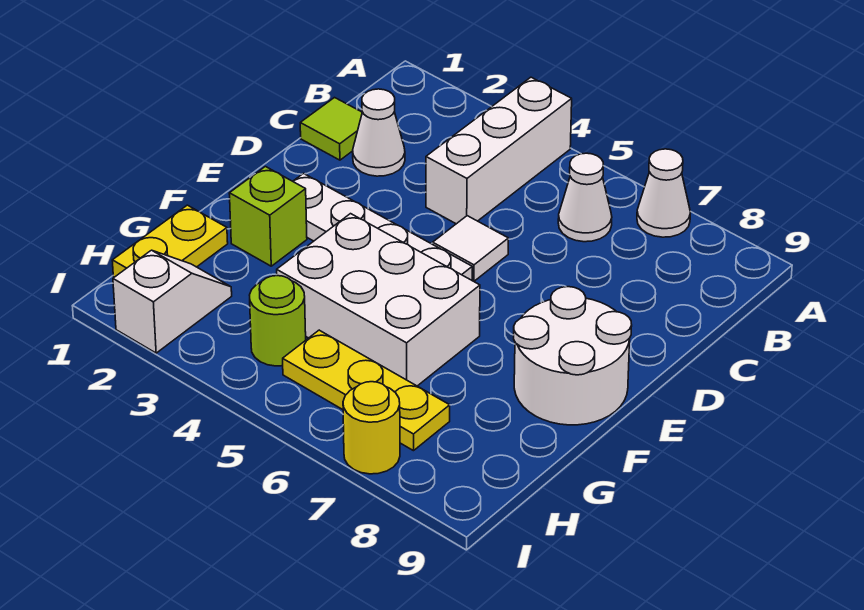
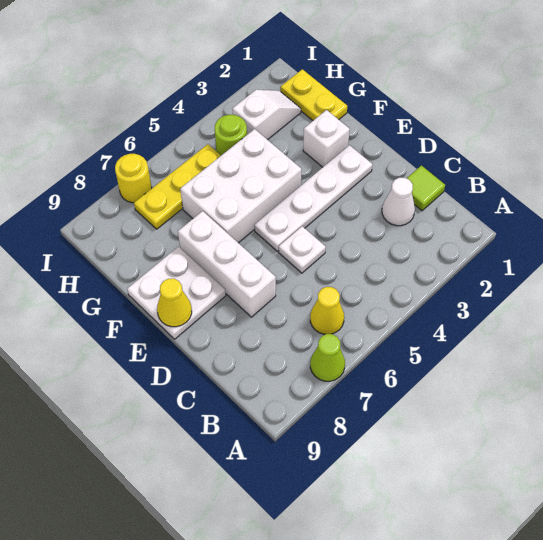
white brick A4:C4 level 1 -> white brick D7:F7 level 1
white cone A7 level 1 -> lime cone A7 level 1
white cone B6 level 1 -> yellow cone B6 level 1
white tile D5 level 1 -> white plate D5 level 1
white round brick E8:F9 level 1 -> white plate E8:F9 level 1
none -> yellow cone E9 level 2
lime brick F2 level 1 -> white brick F2 level 1
white slope H2:I2 level 1 top I -> white slope H2:H3 level 1 top 3

